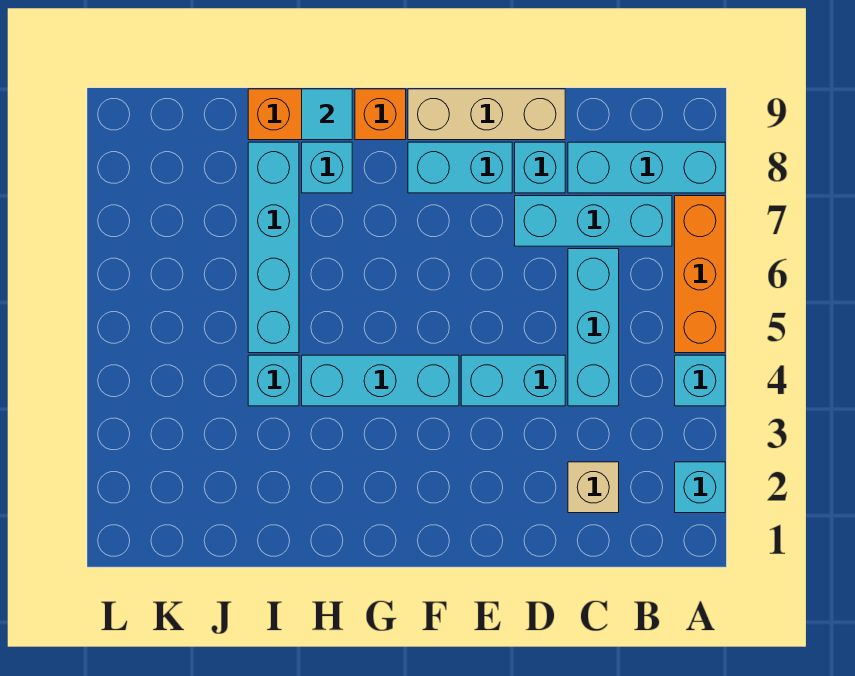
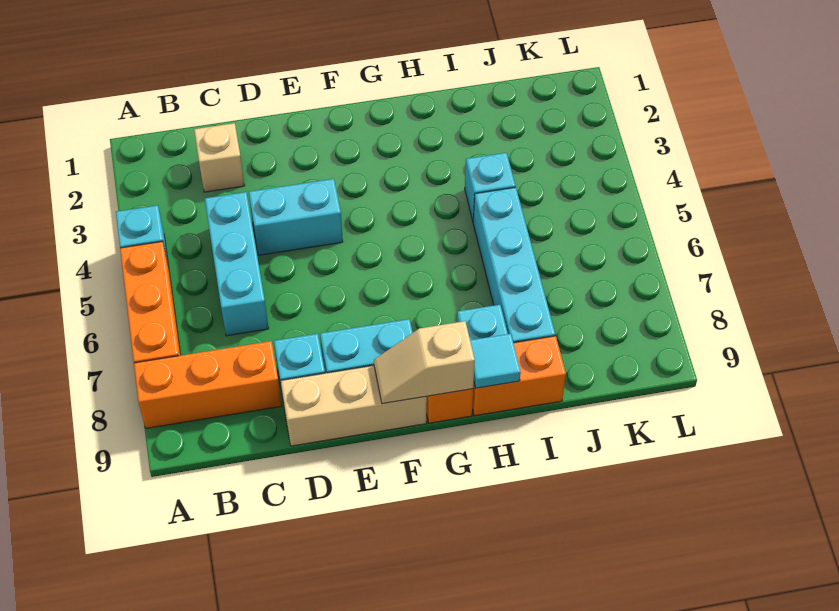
cyan brick A2 level 1 -> none
cyan brick A8:C8 level 1 -> orange brick A8:C8 level 1
cyan brick B7:D7 level 1 -> none
cyan brick F4:H4 level 1 -> none
none -> tan slope F9:G9 level 2 top G

